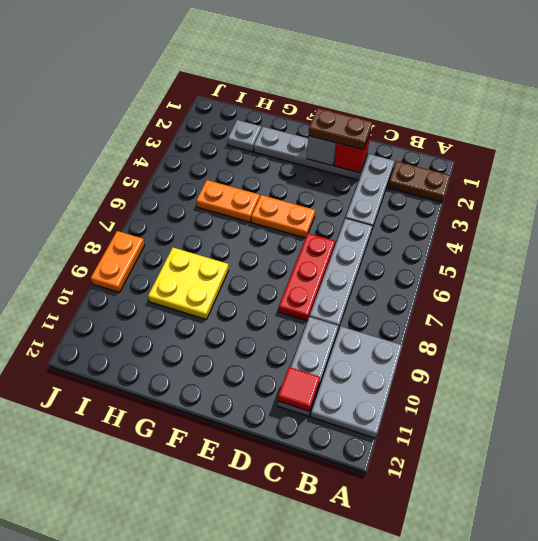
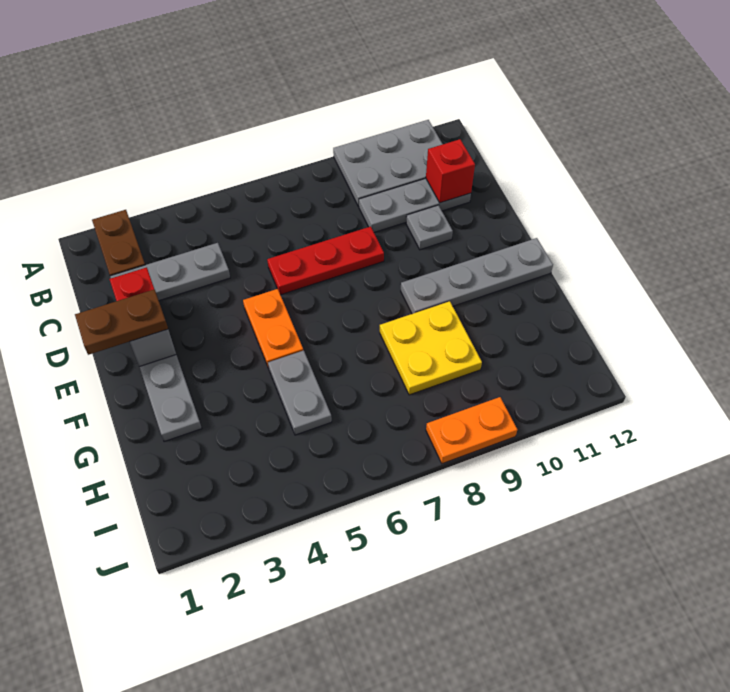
grey plate C5:C8 level 1 -> grey plate F9:F12 level 1
red tile C11 level 2 -> red brick C11 level 2
brown plate D2:E2 level 3 -> brown plate E1:E2 level 3
orange plate G5:H5 level 1 -> grey plate G5:H5 level 1
grey plate H2 level 1 -> grey plate D10 level 1

